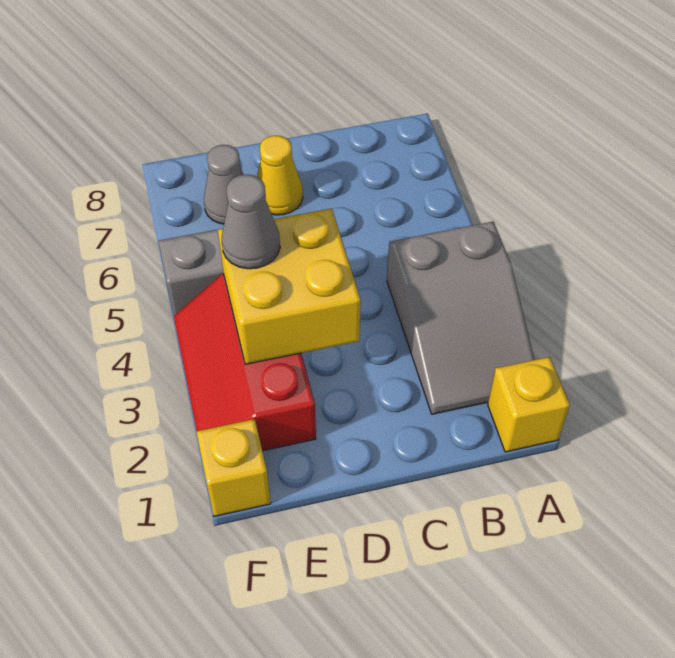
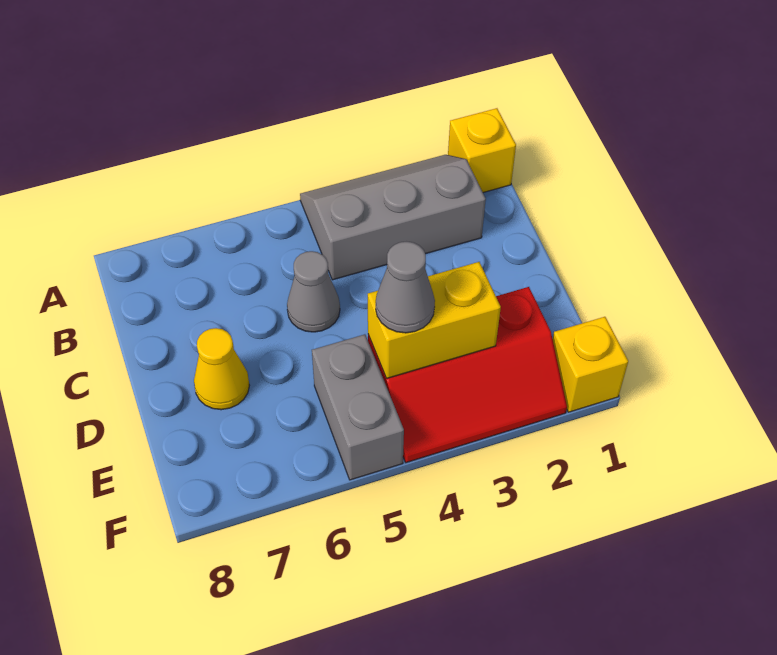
grey slope A2:B4 level 1 top 4 -> grey slope A2:B4 level 1 top B
yellow brick D3:E4 level 2 -> yellow brick E3:E4 level 2
grey cone E7 level 1 -> grey cone C5 level 1

